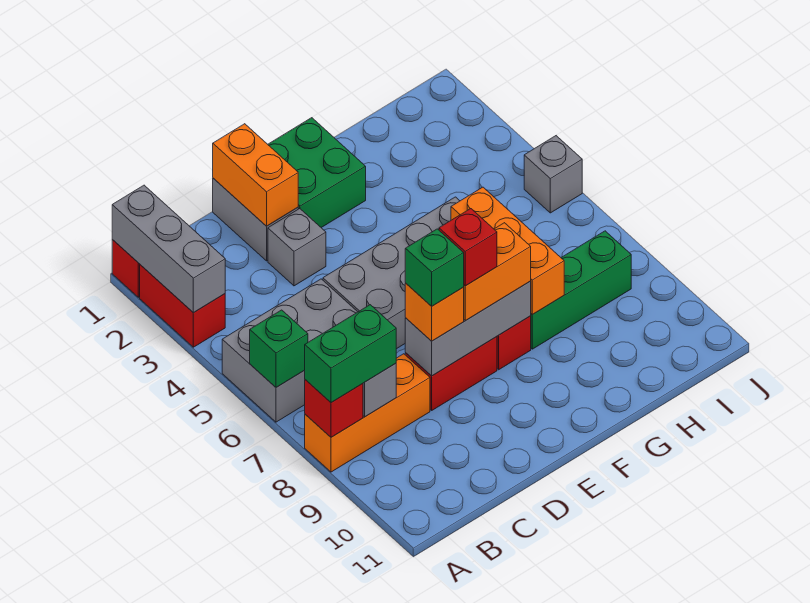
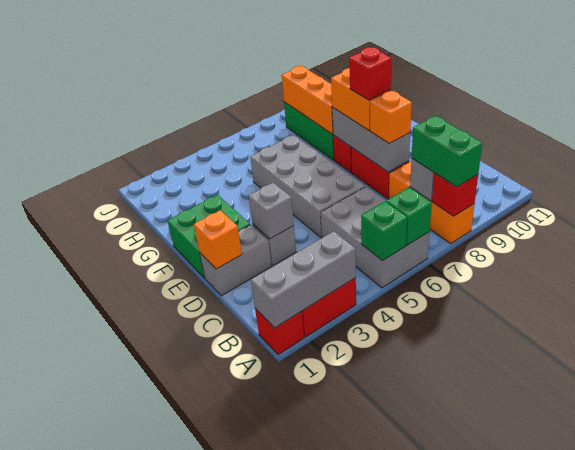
orange brick D1:D2 level 2 -> orange brick D1 level 2
green brick D8 level 4 -> green brick A5 level 2
orange brick G6:G8 level 2 -> orange brick G8:I8 level 2
grey brick J5 level 1 -> grey brick D3 level 2

